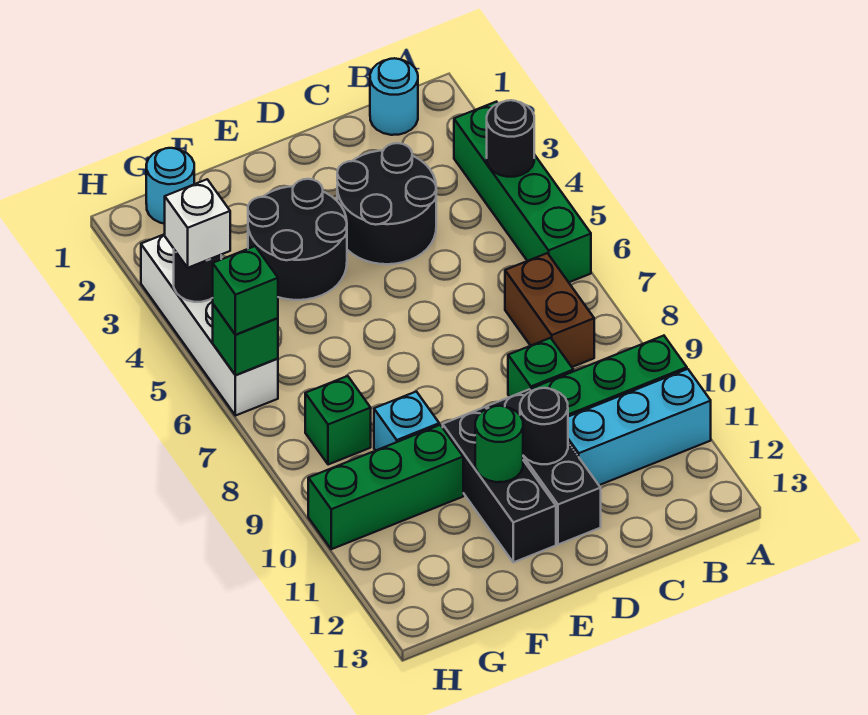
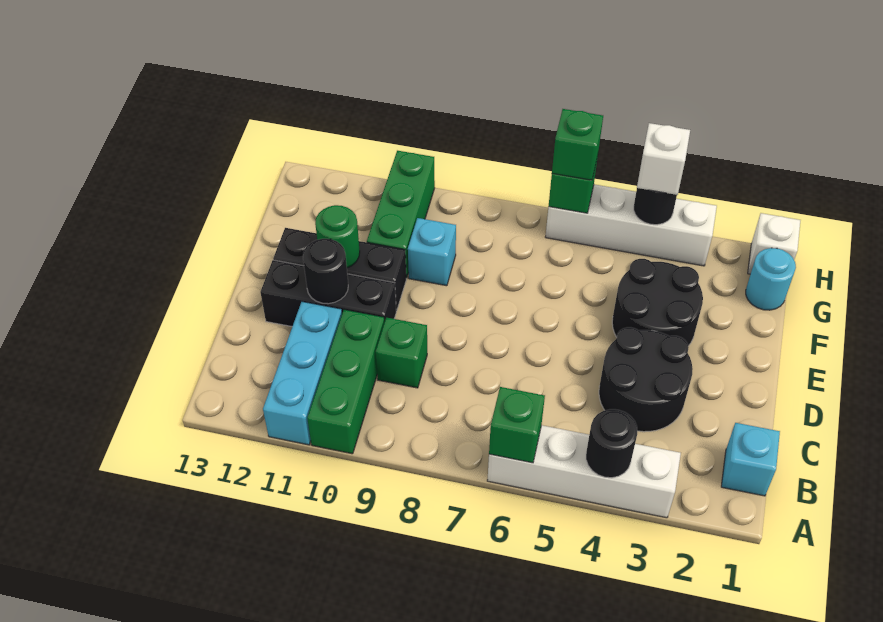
green brick A3:A6 level 1 -> white brick A3:A6 level 1
cyan round brick B1 level 1 -> cyan brick B1 level 1
brown brick B7:B8 level 1 -> none
green brick G8 level 1 -> green brick A6 level 2
none -> white brick H1 level 1

